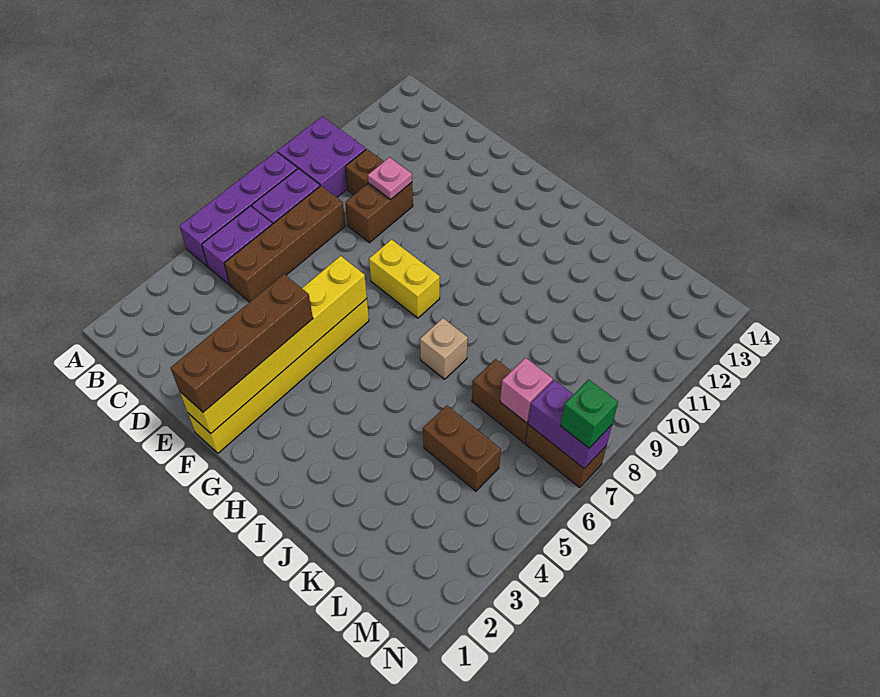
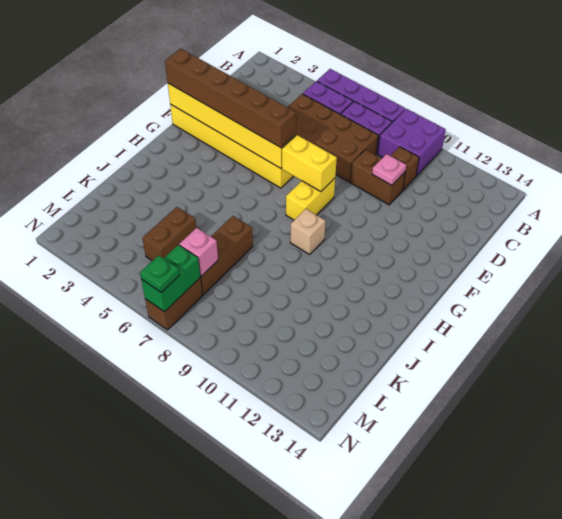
brown brick C5:C8 level 1 -> brown brick C5:D8 level 1
brown brick F1:F4 level 3 -> brown brick F1:F6 level 3
none -> yellow brick F7:F8 level 2
tan brick I7 level 1 -> tan brick H9 level 1
brown brick K7:L7 level 1 -> brown brick J7:L7 level 1
purple brick M7:N7 level 2 -> green brick M7:N7 level 2
green brick N7 level 3 -> green plate N7 level 3

